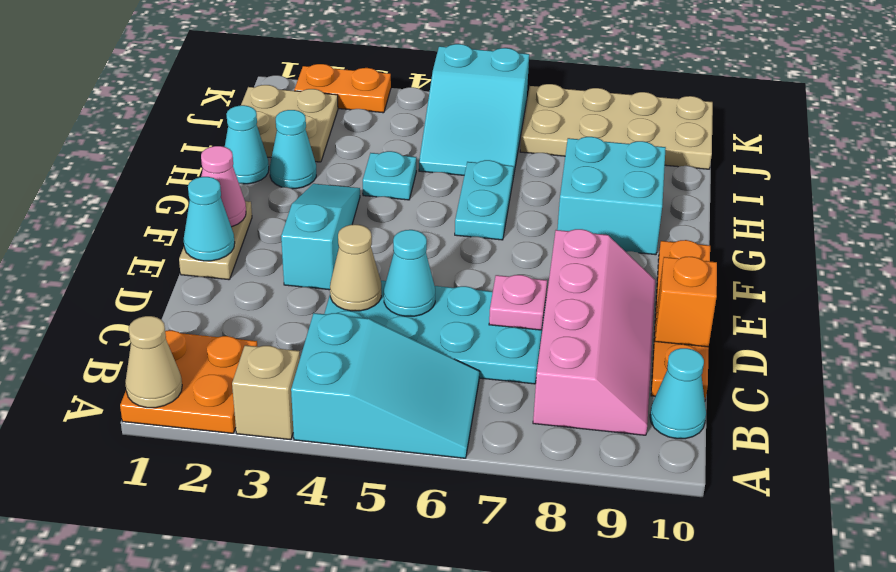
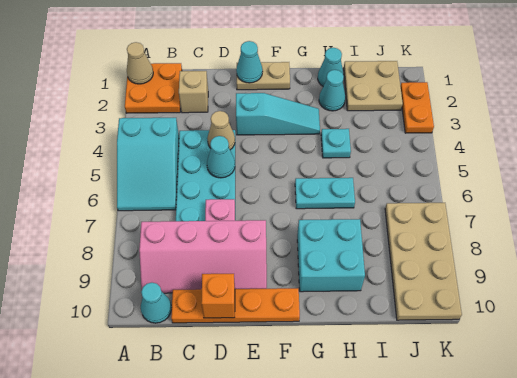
tan brick A3 level 1 -> tan brick C2 level 1
pink cone F1 level 2 -> none
cyan slope I5:K6 level 1 top K -> none

